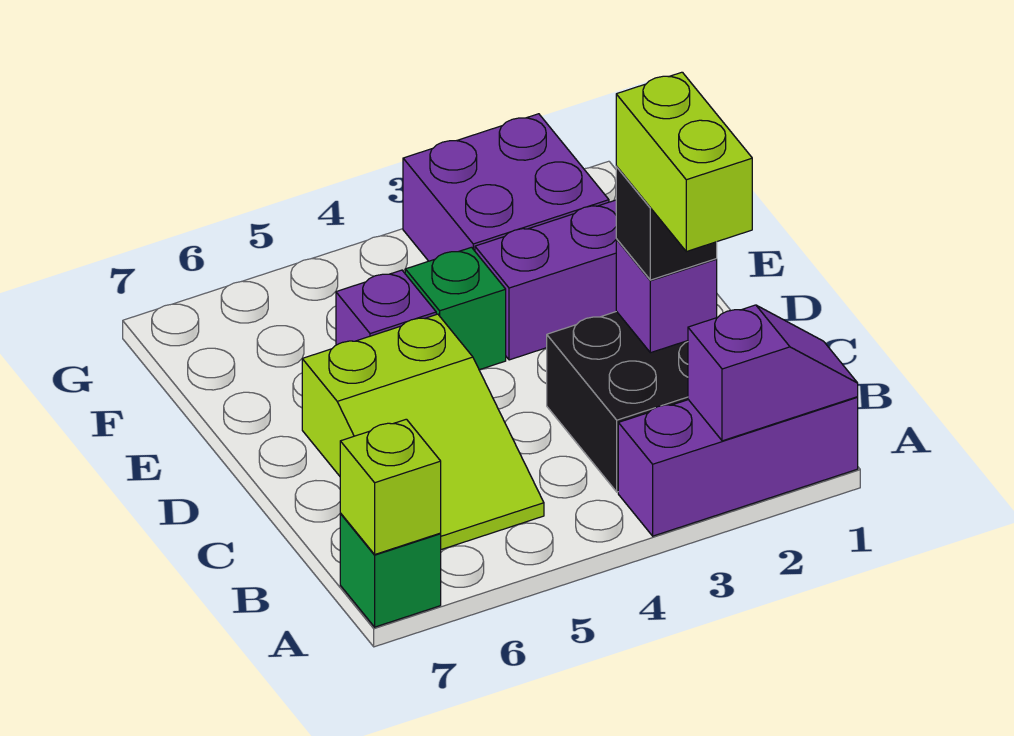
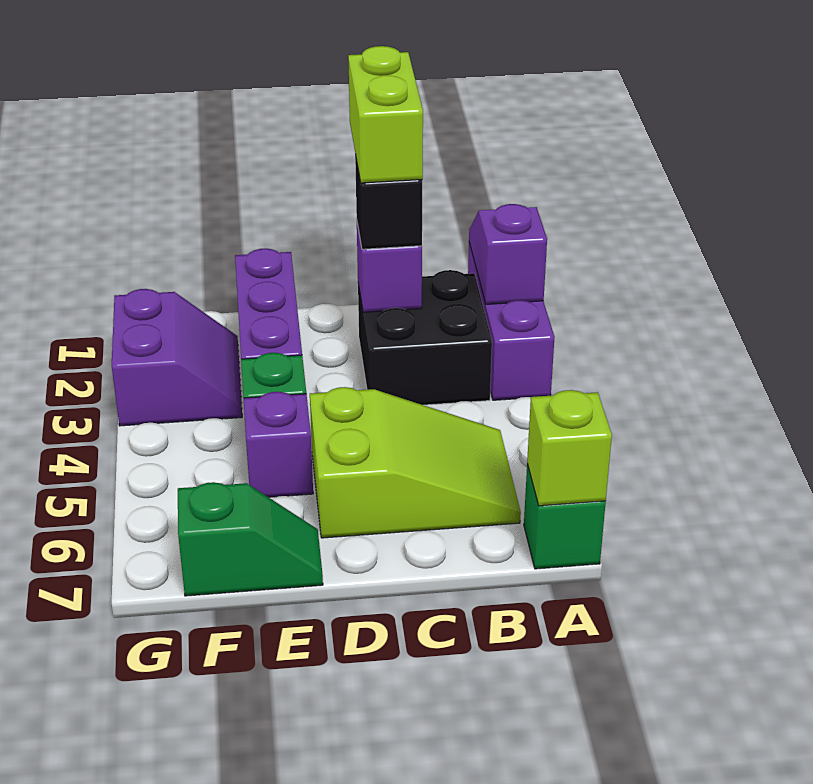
lime brick B2:C2 level 4 -> lime brick C1:C2 level 4
none -> green slope E7:F7 level 1 top F
purple brick F2:G3 level 1 -> purple slope F2:G3 level 1 top G

